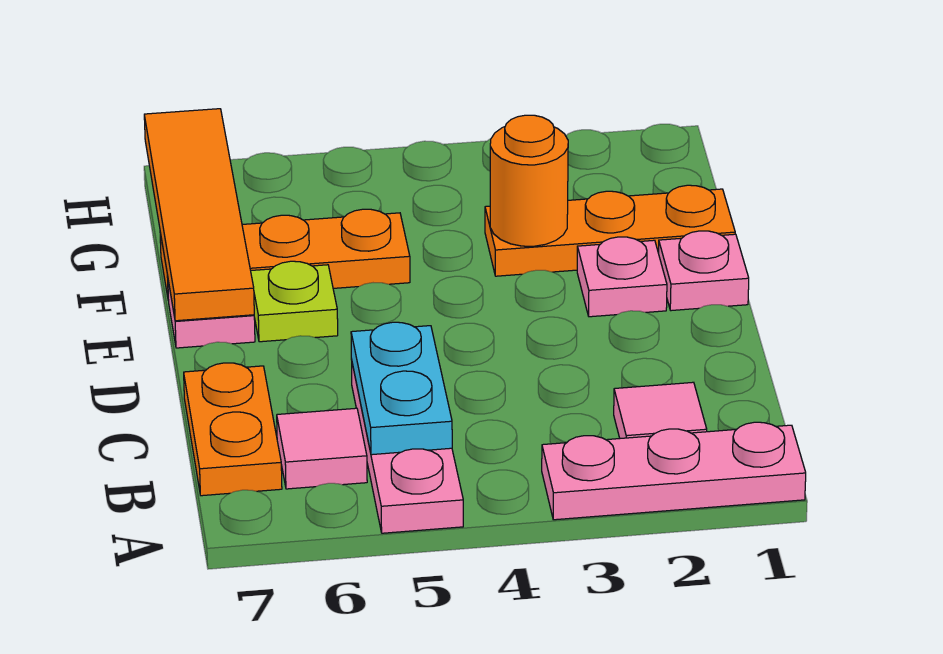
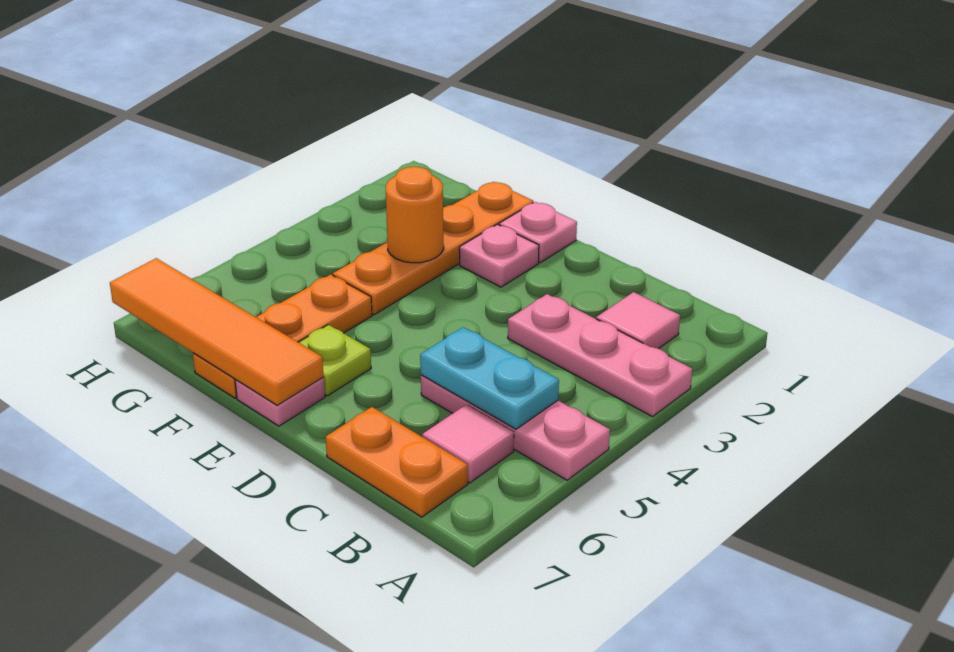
pink plate A1:A3 level 1 -> pink plate A3:C3 level 1
orange plate F1:F3 level 1 -> orange plate F1:F4 level 1

